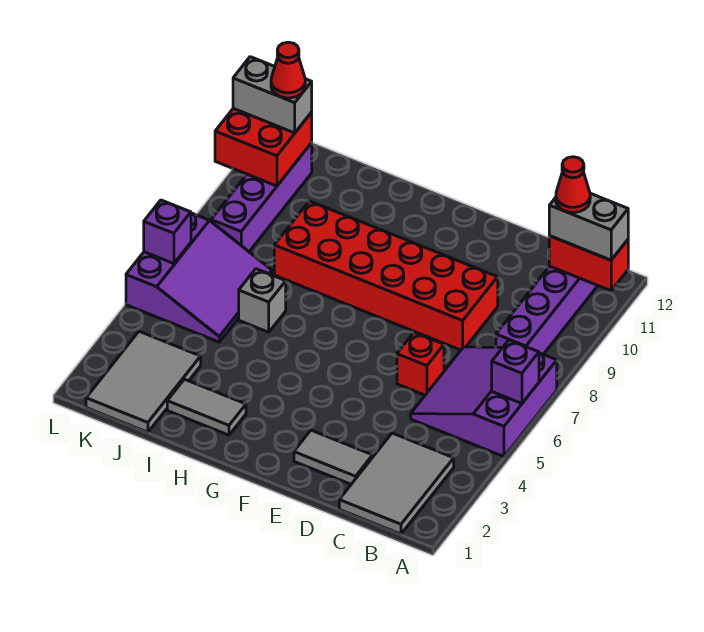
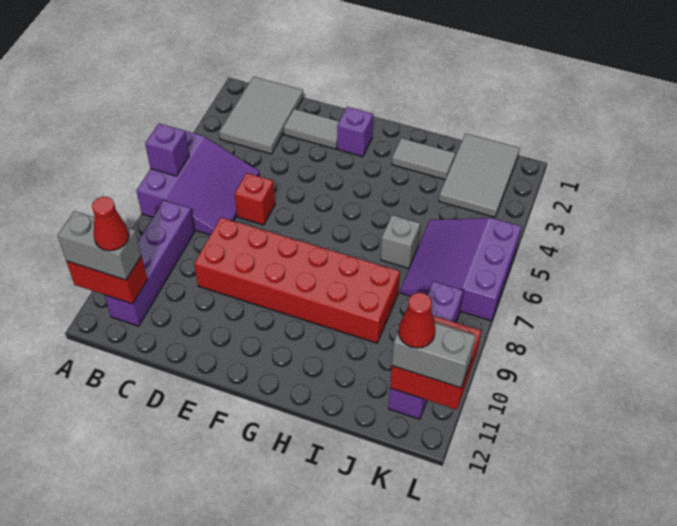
purple brick L6 level 2 -> purple brick F2 level 1

